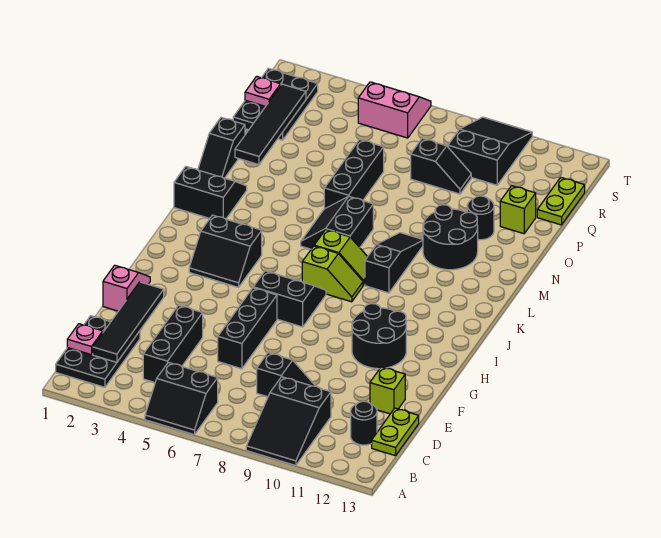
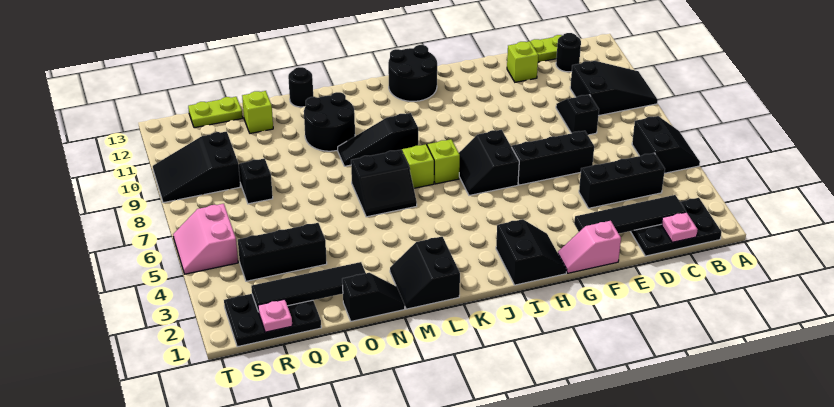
black round brick G10:H11 level 1 -> black round brick I12:J13 level 1
black slope I3:J4 level 1 top J -> black slope H1:I2 level 1 top I
black brick N6:P6 level 1 -> black brick P4:R4 level 1
black round brick O11 level 1 -> black round brick N13 level 1

